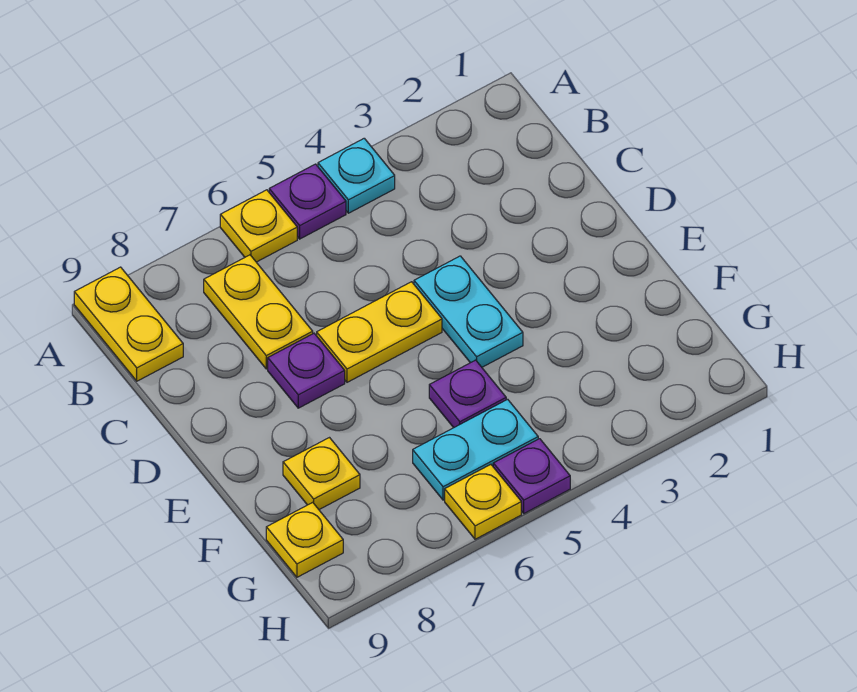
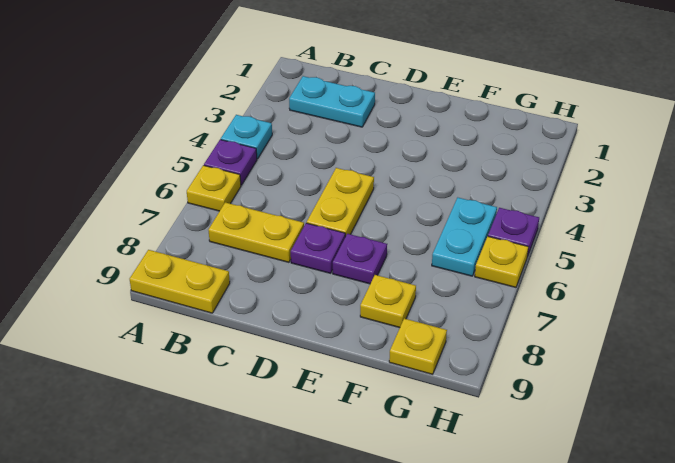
cyan plate D4:E4 level 1 -> cyan plate B2:C2 level 1
purple plate F5 level 1 -> purple plate E7 level 1

